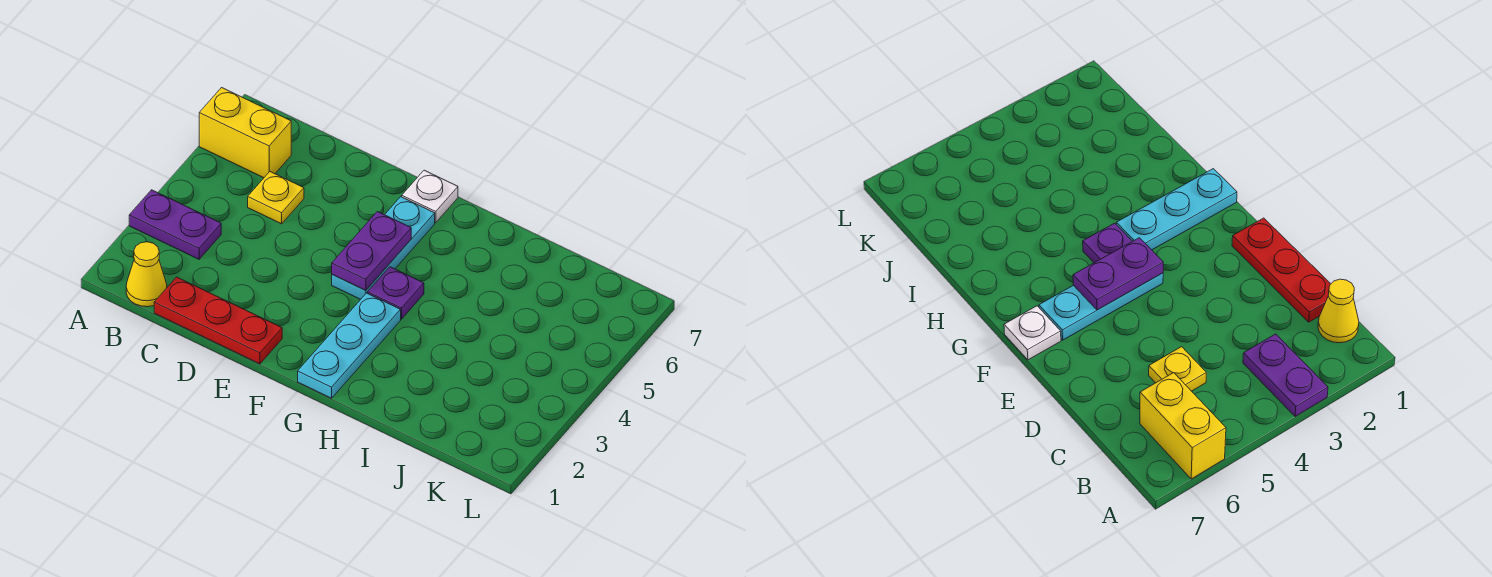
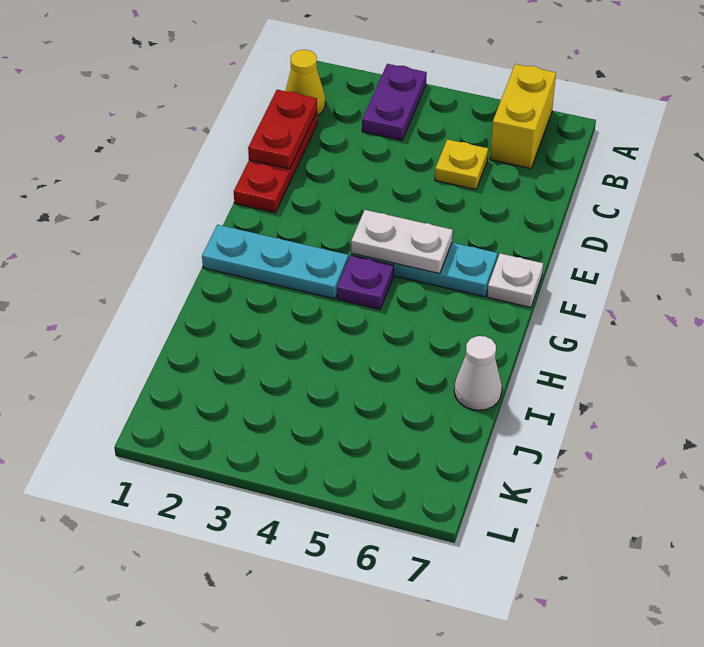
none -> red plate C1:D1 level 2
purple plate F4:F5 level 2 -> white plate F4:F5 level 2
none -> white cone I7 level 1

